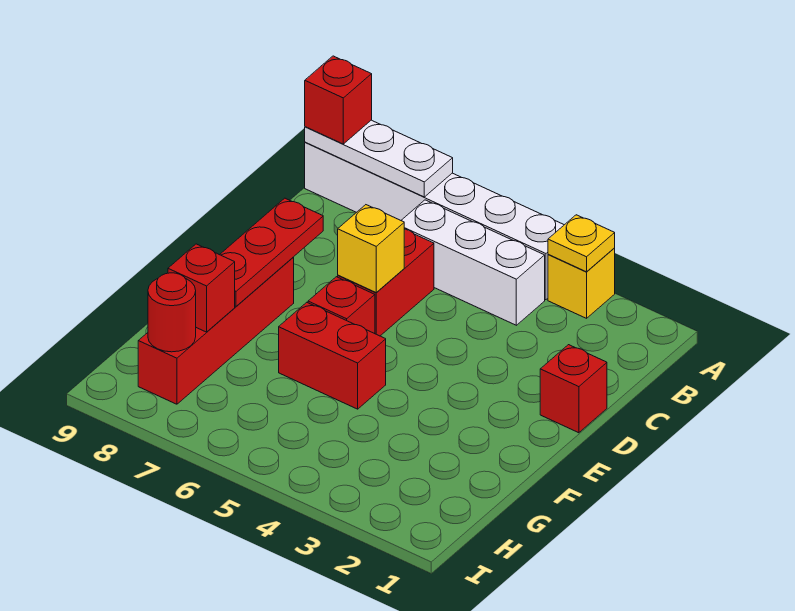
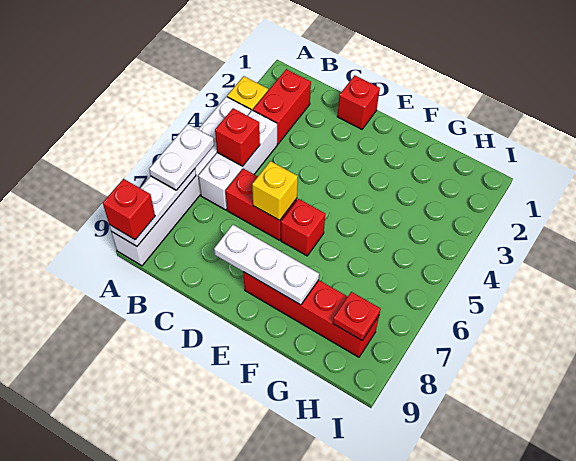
yellow plate A3 level 2 -> none
none -> white plate A6:A7 level 3
red plate D8:F8 level 2 -> white plate D8:F8 level 2
red brick F5:F6 level 1 -> red brick B2:B3 level 1
red brick G8 level 2 -> red brick B5 level 2
red round brick H8 level 2 -> red plate H8 level 2

